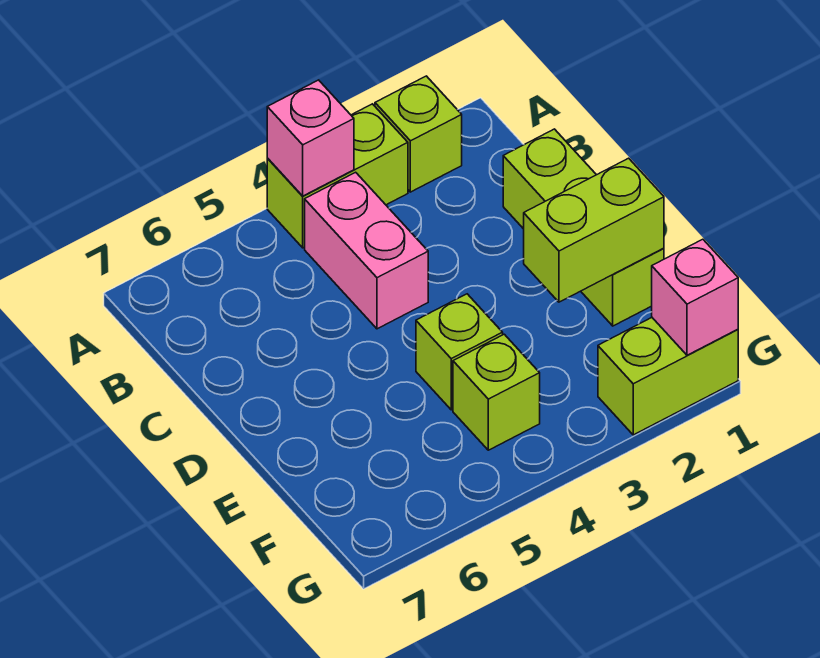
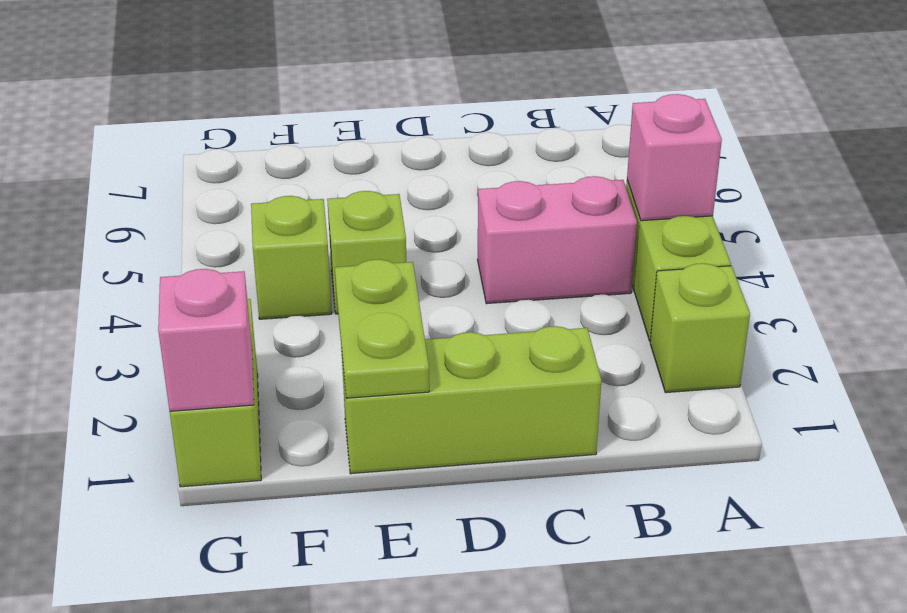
lime brick E1:E2 level 2 -> lime plate E1:E2 level 2

